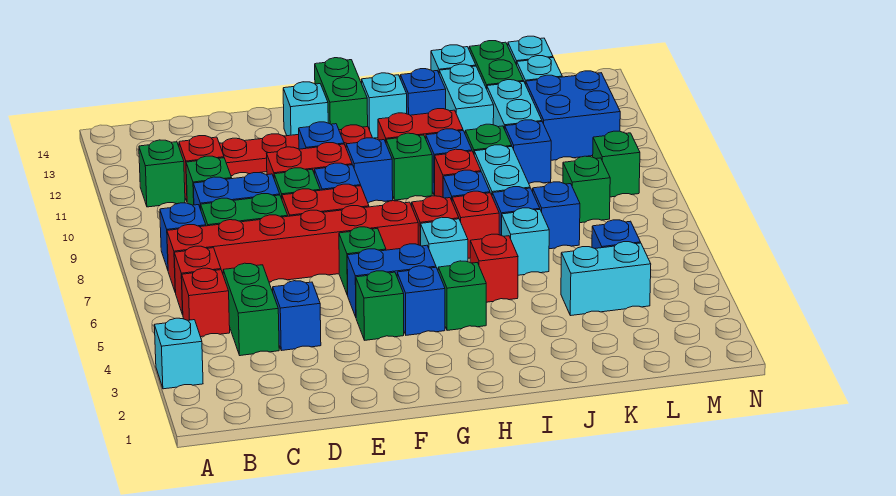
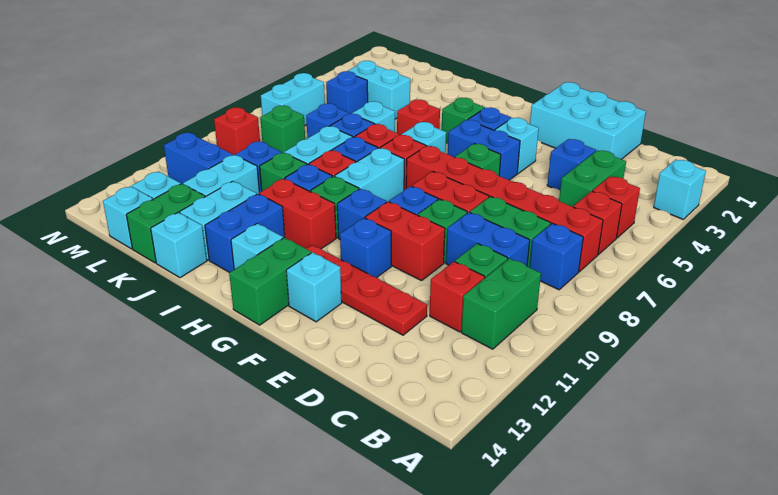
green brick B11 level 1 -> green brick B10:B11 level 1
none -> cyan brick D1:F2 level 1
green brick F4 level 1 -> cyan brick F4 level 1
none -> cyan brick H8:H9 level 1
blue brick I13 level 1 -> blue brick I12:I13 level 1
blue brick L11:M12 level 1 -> blue brick L11:M11 level 1
none -> cyan brick M6:M7 level 1
green brick M9 level 1 -> red brick M9 level 1

